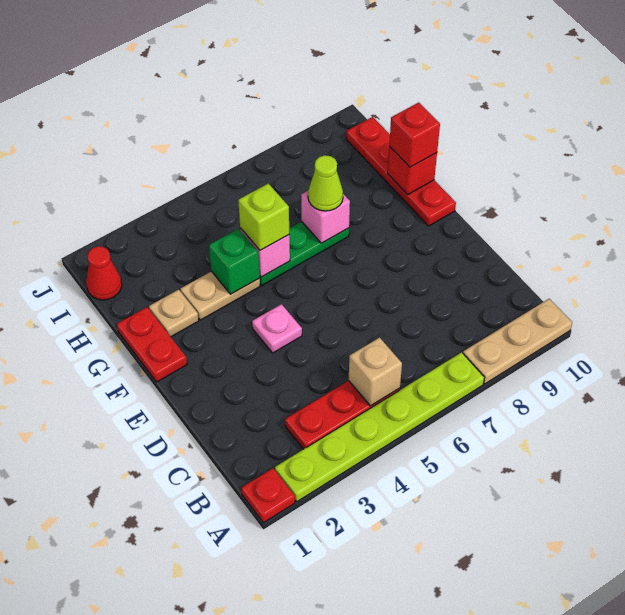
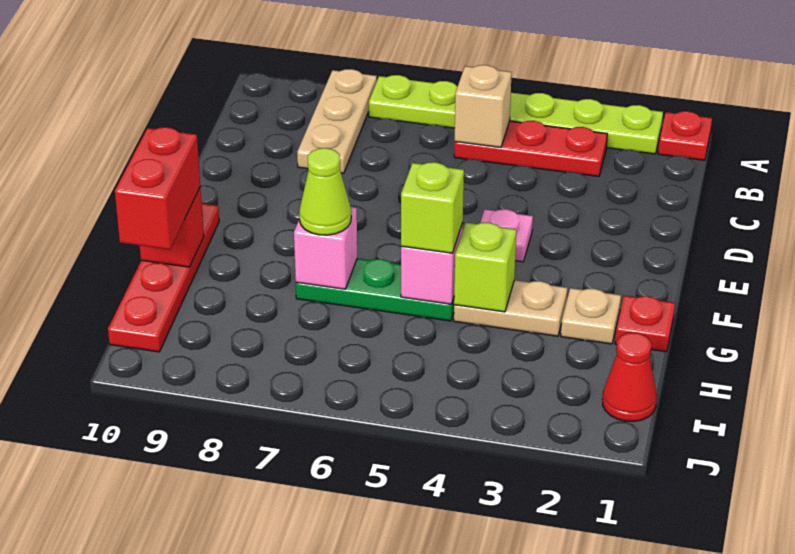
tan plate A8:A10 level 1 -> tan plate A8:C8 level 1
red plate F1:G1 level 1 -> red plate G1 level 1
green brick G4 level 2 -> lime brick G4 level 2
red brick G10 level 3 -> red brick G10:H10 level 3

